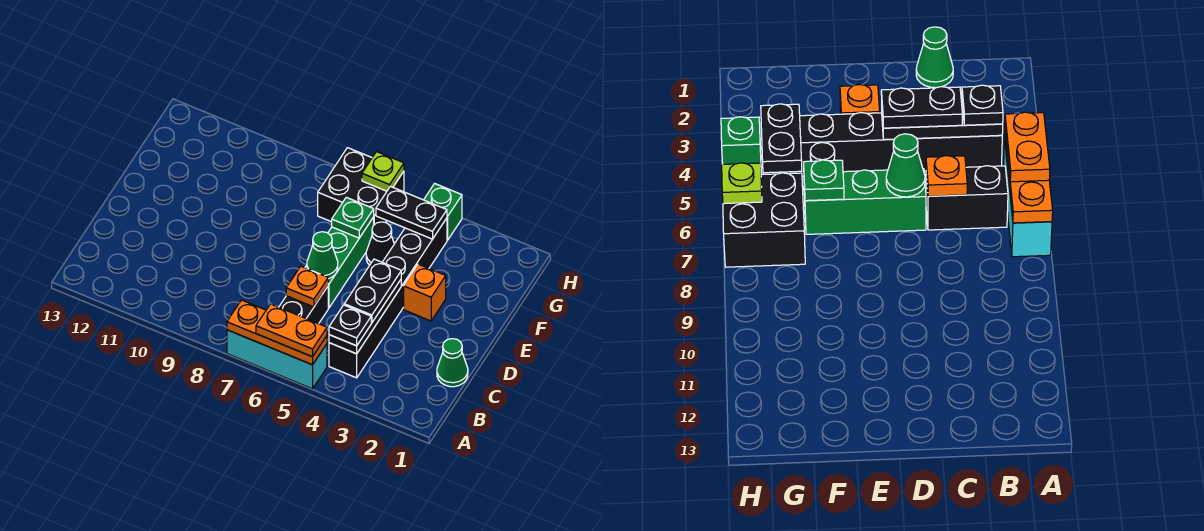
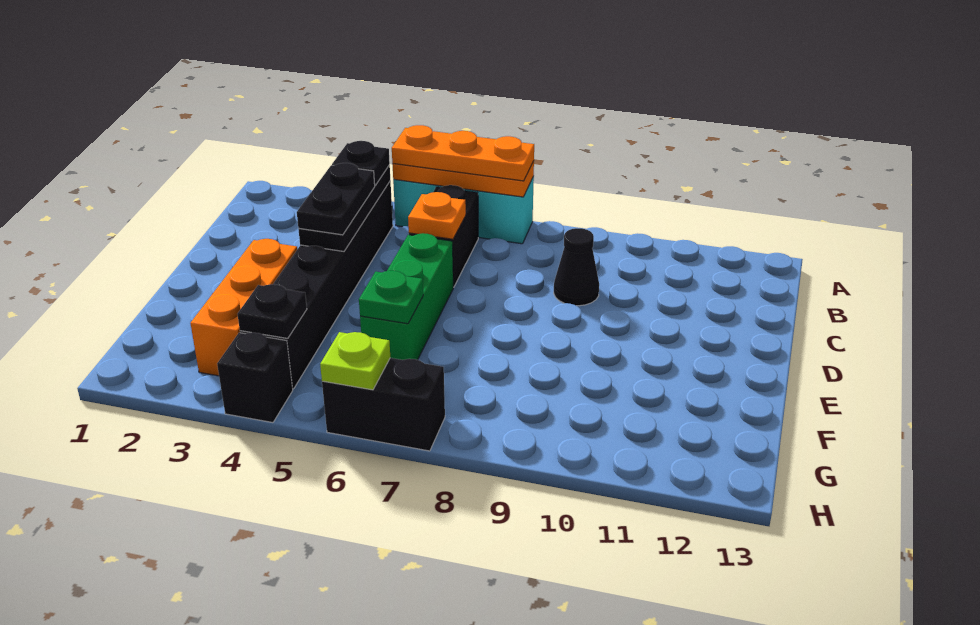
orange plate A5:A6 level 3 -> orange plate A5:A7 level 3
green cone C1 level 1 -> none
green cone D6 level 2 -> none
orange brick E3 level 1 -> orange brick E3:G3 level 1
black cone F5 level 1 -> black cone C9 level 1
black plate G4:G5 level 2 -> black plate G4 level 2
black brick G6:H7 level 1 -> black brick H6:H7 level 1
green brick H4 level 1 -> black brick H4 level 1

